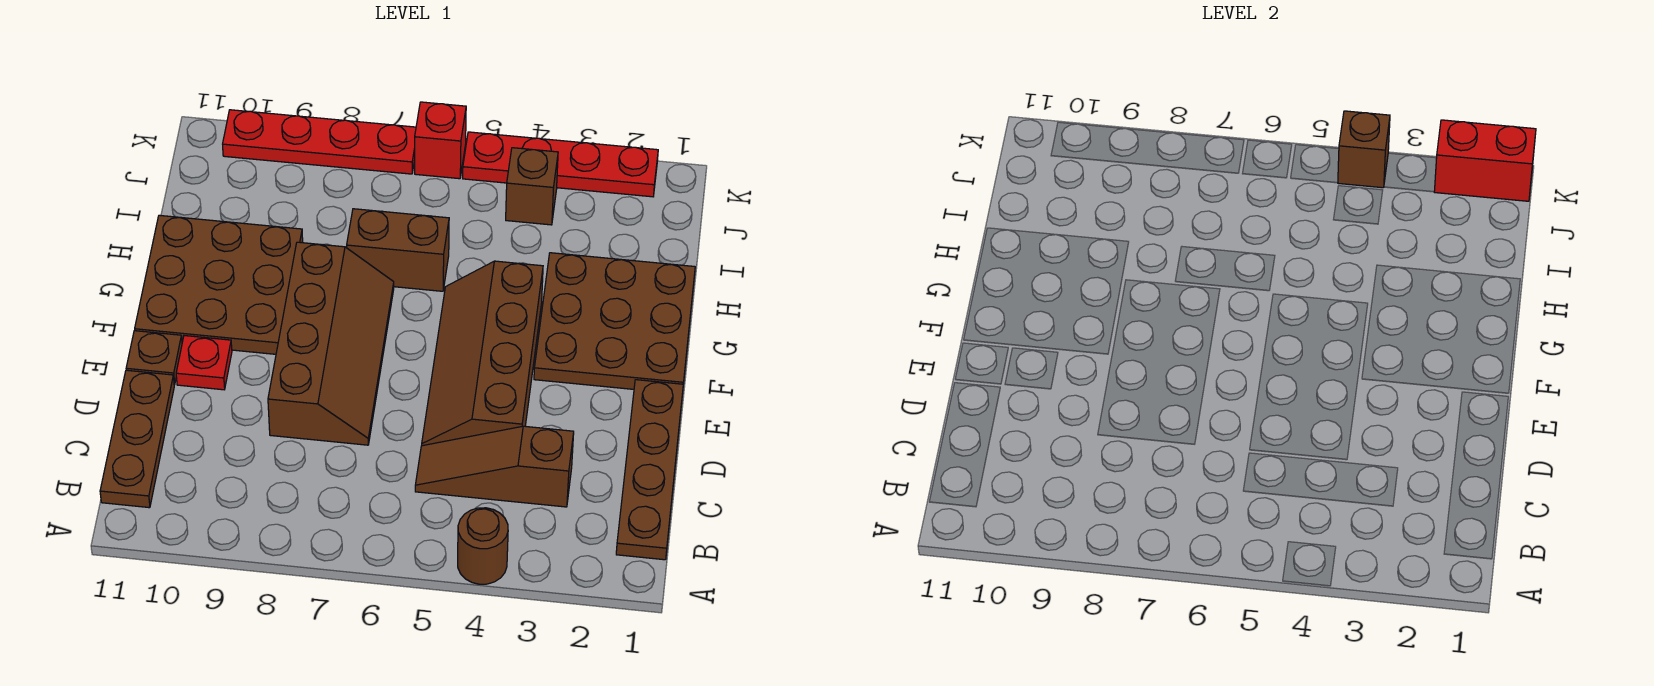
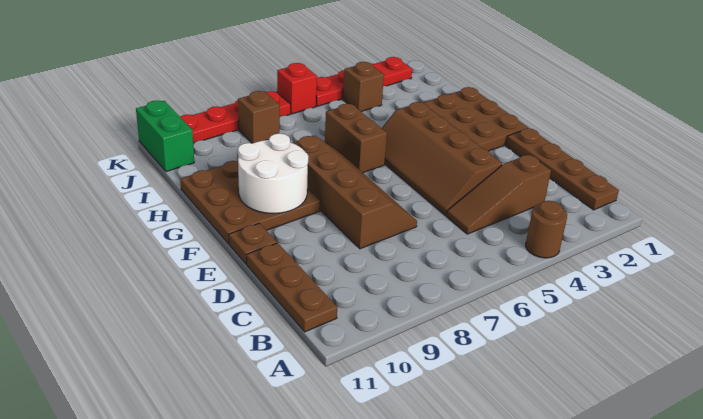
red plate E10 level 1 -> none
none -> white round brick F9:G10 level 2
brown brick H6:H7 level 1 -> brown brick G6:H6 level 1
none -> green brick J11:K11 level 1
red brick K1:K2 level 2 -> none
brown brick K4 level 2 -> brown brick J8 level 1

